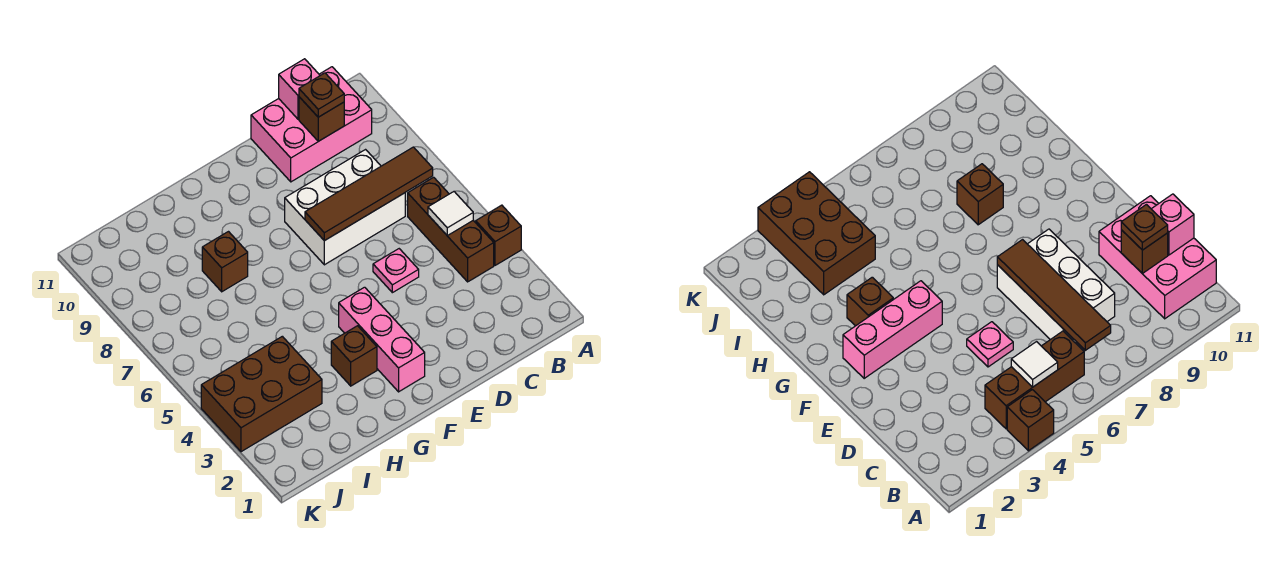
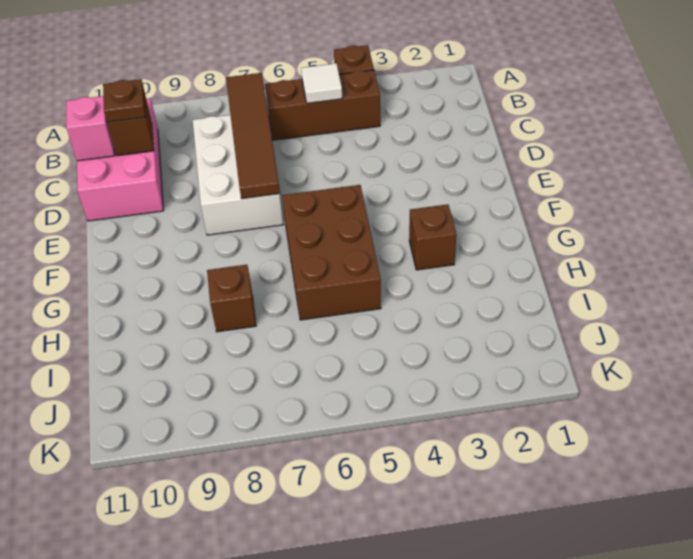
pink plate D5 level 1 -> none
pink brick F2:F4 level 1 -> none
brown brick I3:K4 level 1 -> brown brick F5:H6 level 1

